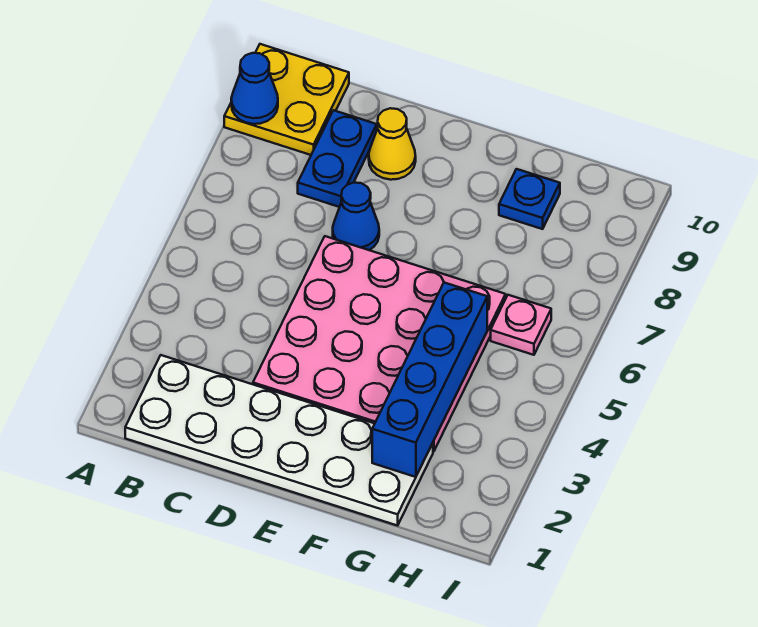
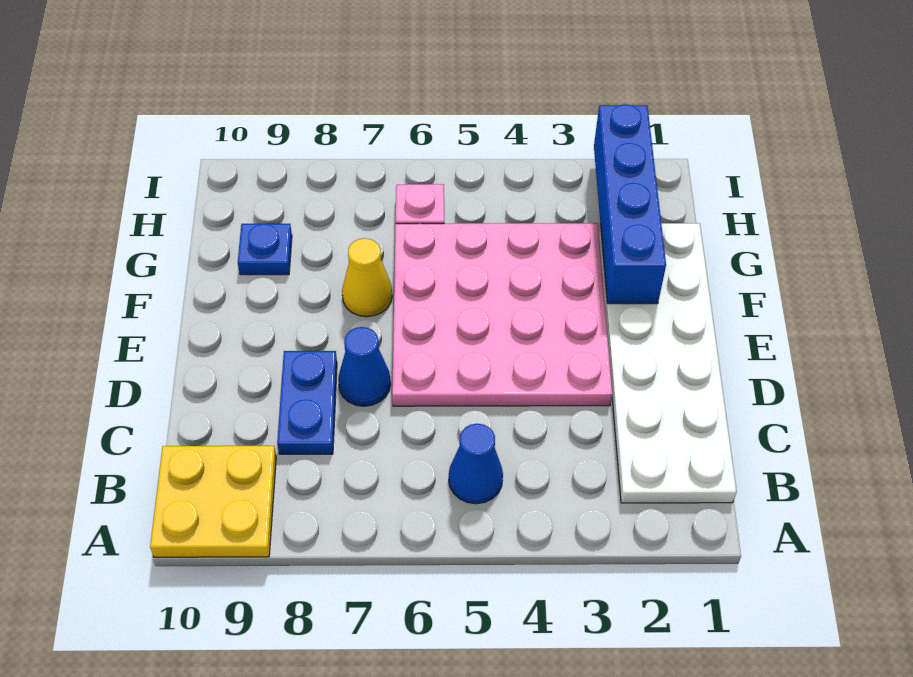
blue cone A9 level 2 -> blue cone B5 level 1
blue plate C8:C9 level 1 -> blue plate C8:D8 level 1
yellow cone D9 level 1 -> yellow cone F7 level 1
blue brick G2:G5 level 2 -> blue brick F2:I2 level 2

